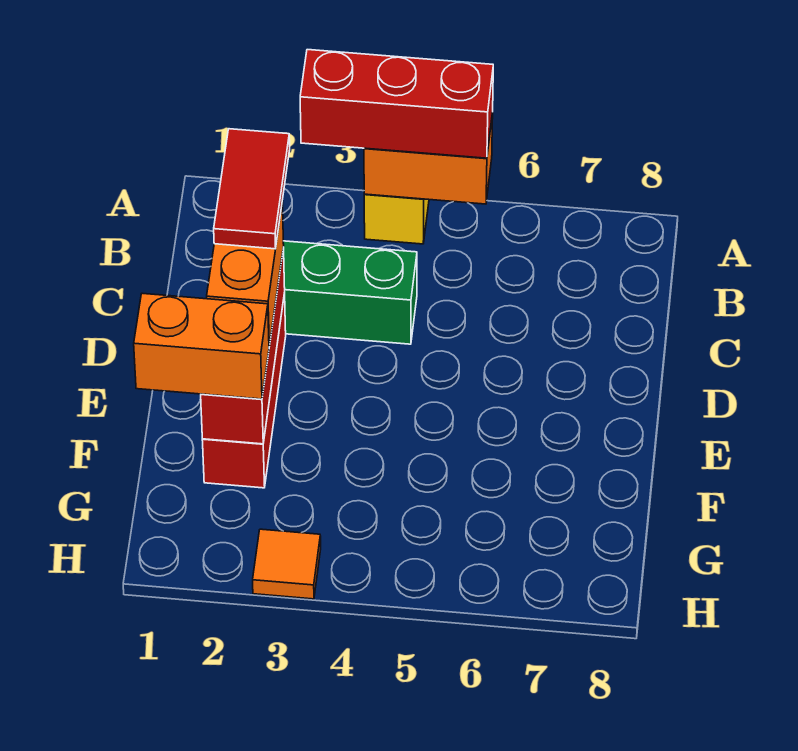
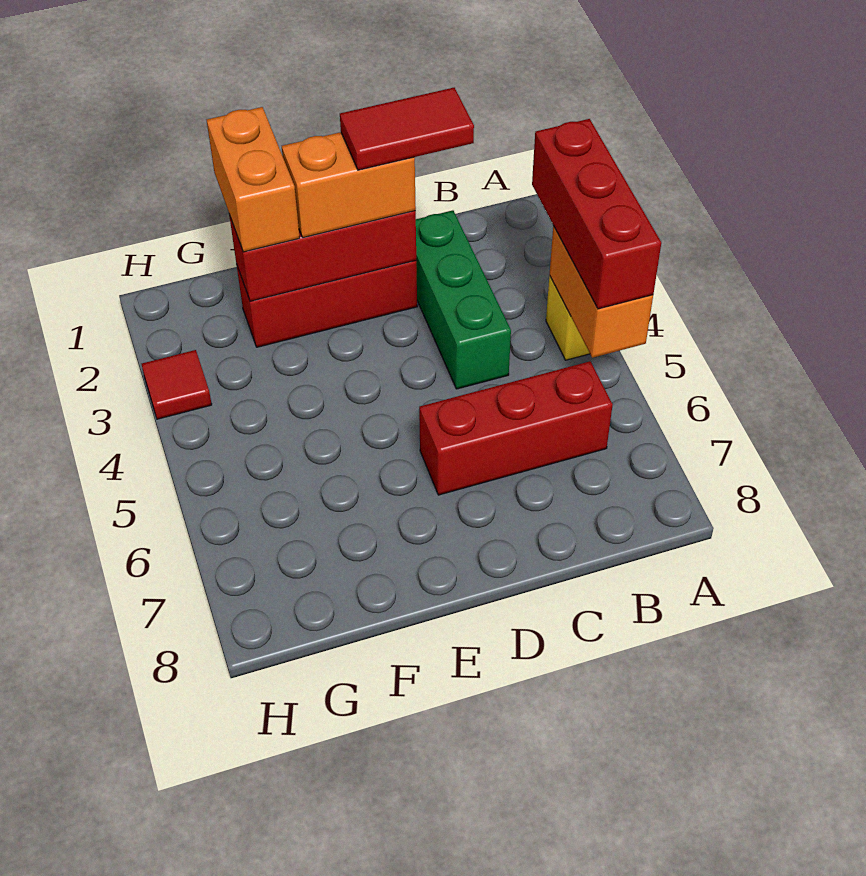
none -> red brick B6:D6 level 1
orange tile H3 level 1 -> red tile H3 level 1

